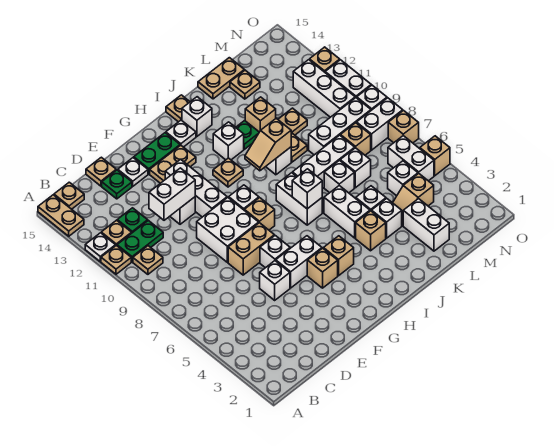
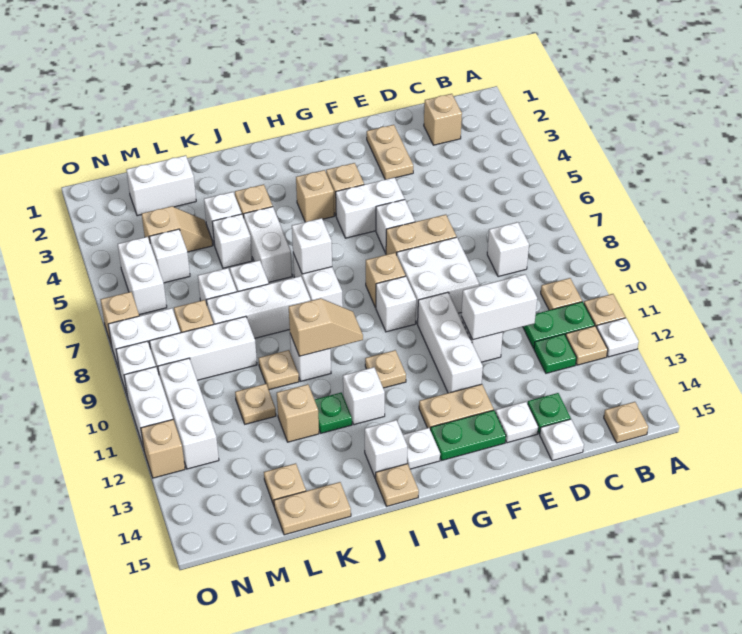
tan plate A14:A15 level 1 -> tan plate E2:E3 level 1
tan plate D15 level 1 -> white plate D15 level 1
white brick E5 level 1 -> white brick C8 level 1
white brick L2:L3 level 1 -> white brick L2:M2 level 1
tan brick O5 level 1 -> tan brick C2 level 1

